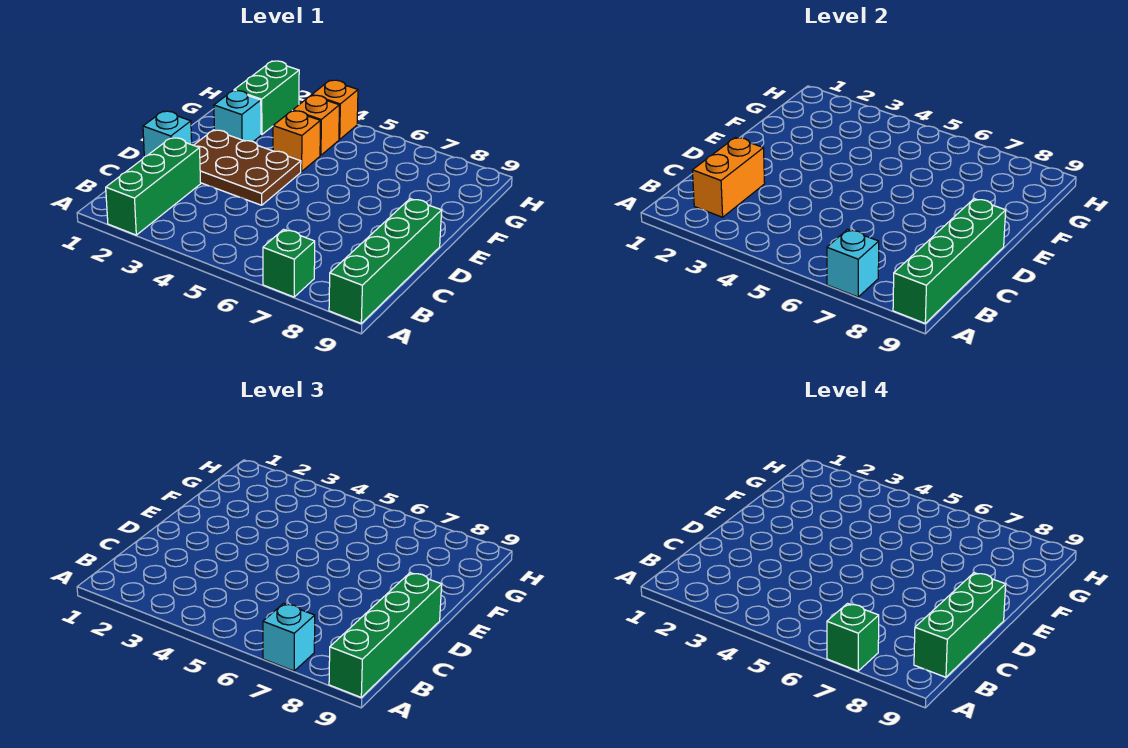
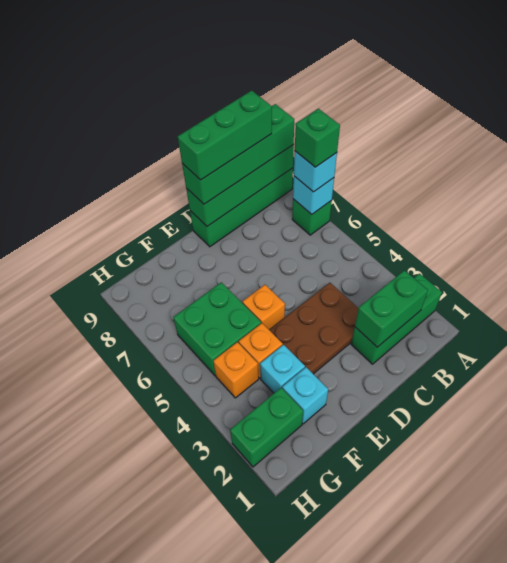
orange brick B2:C2 level 2 -> green brick B2:C2 level 2
cyan brick D1 level 1 -> cyan brick F3 level 1
brown plate D2:E4 level 1 -> brown plate C3:E4 level 1
none -> green brick F5:G6 level 1
orange brick H4 level 1 -> orange brick E5 level 1

